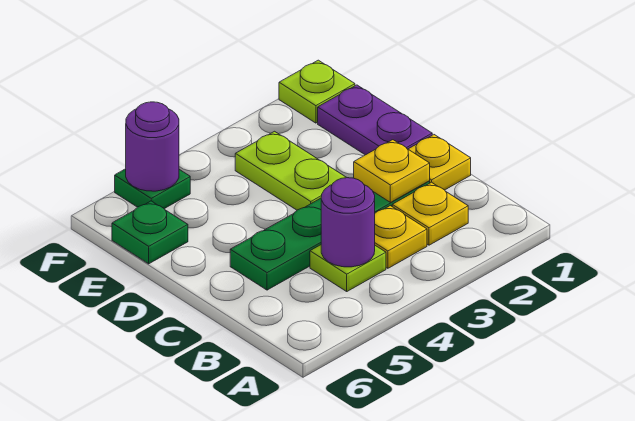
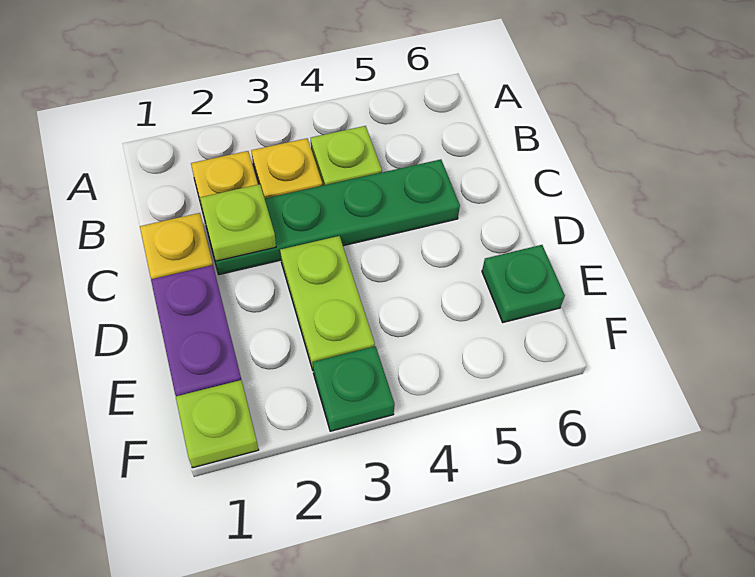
purple round brick B4 level 2 -> none
yellow plate C2 level 2 -> lime plate C2 level 2
green plate F5 level 1 -> green plate F3 level 1
purple round brick F5 level 2 -> none

